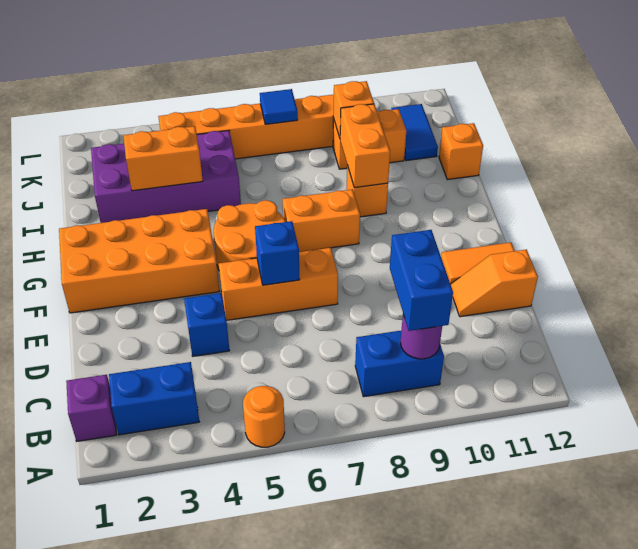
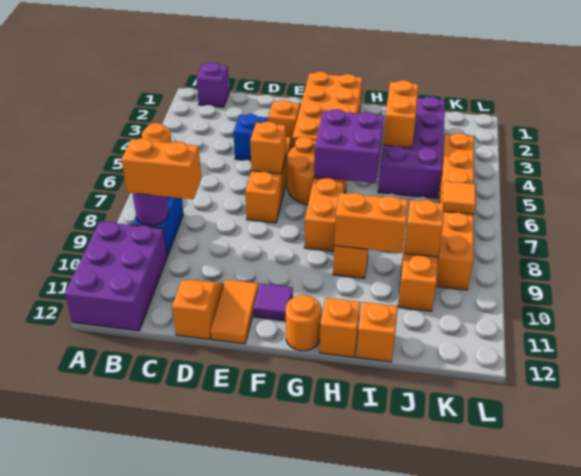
none -> purple brick A10:B12 level 1
blue brick B2:B3 level 1 -> none
blue brick B9:C9 level 3 -> orange brick B9:C9 level 3
none -> orange brick E3 level 1
blue brick E6 level 2 -> orange brick E6 level 2
none -> purple tile F11 level 1
none -> purple brick G5:H6 level 2
none -> orange round brick G12 level 1
none -> orange brick H12 level 1
blue tile J11:K11 level 1 -> none
blue tile K7 level 2 -> orange tile K7 level 2

